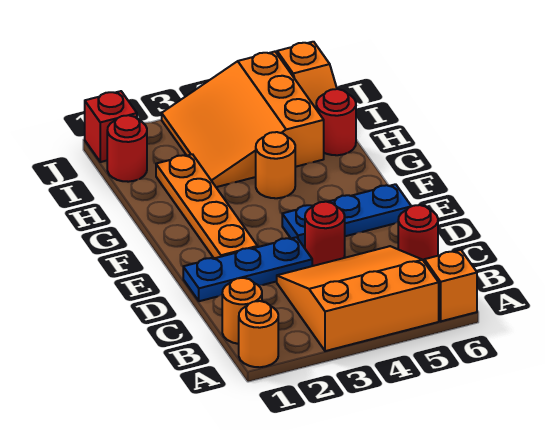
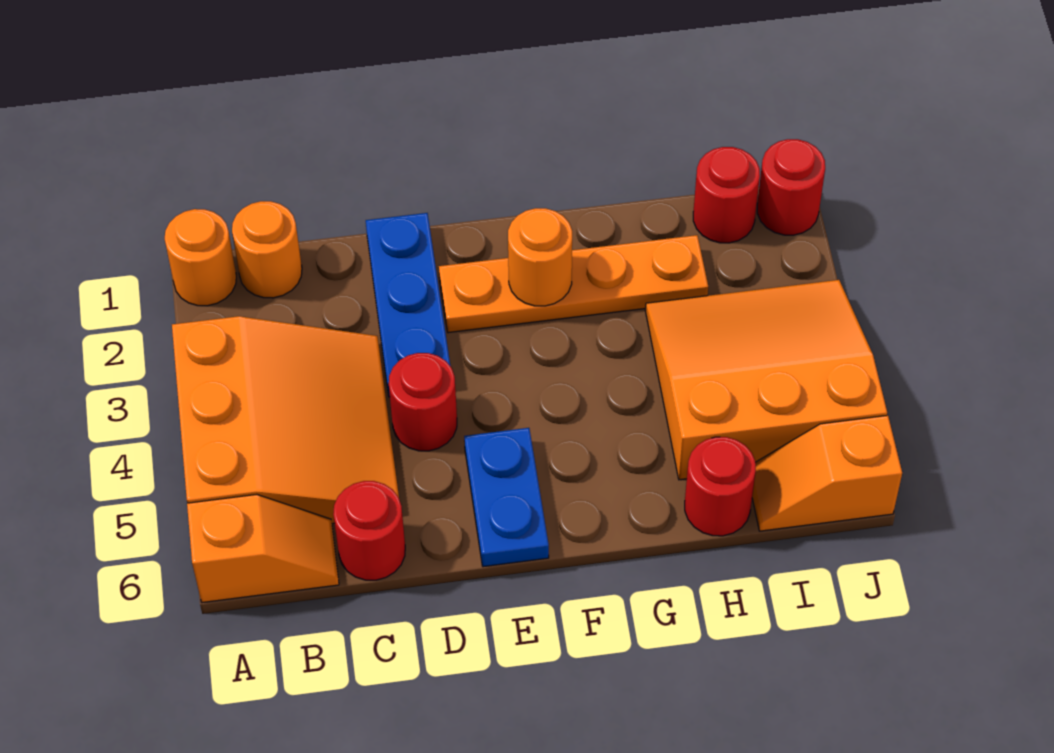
blue plate E4:E6 level 1 -> blue plate E5:E6 level 1
orange round brick G4 level 1 -> orange round brick F2 level 2
red brick J1 level 1 -> red round brick J1 level 1

